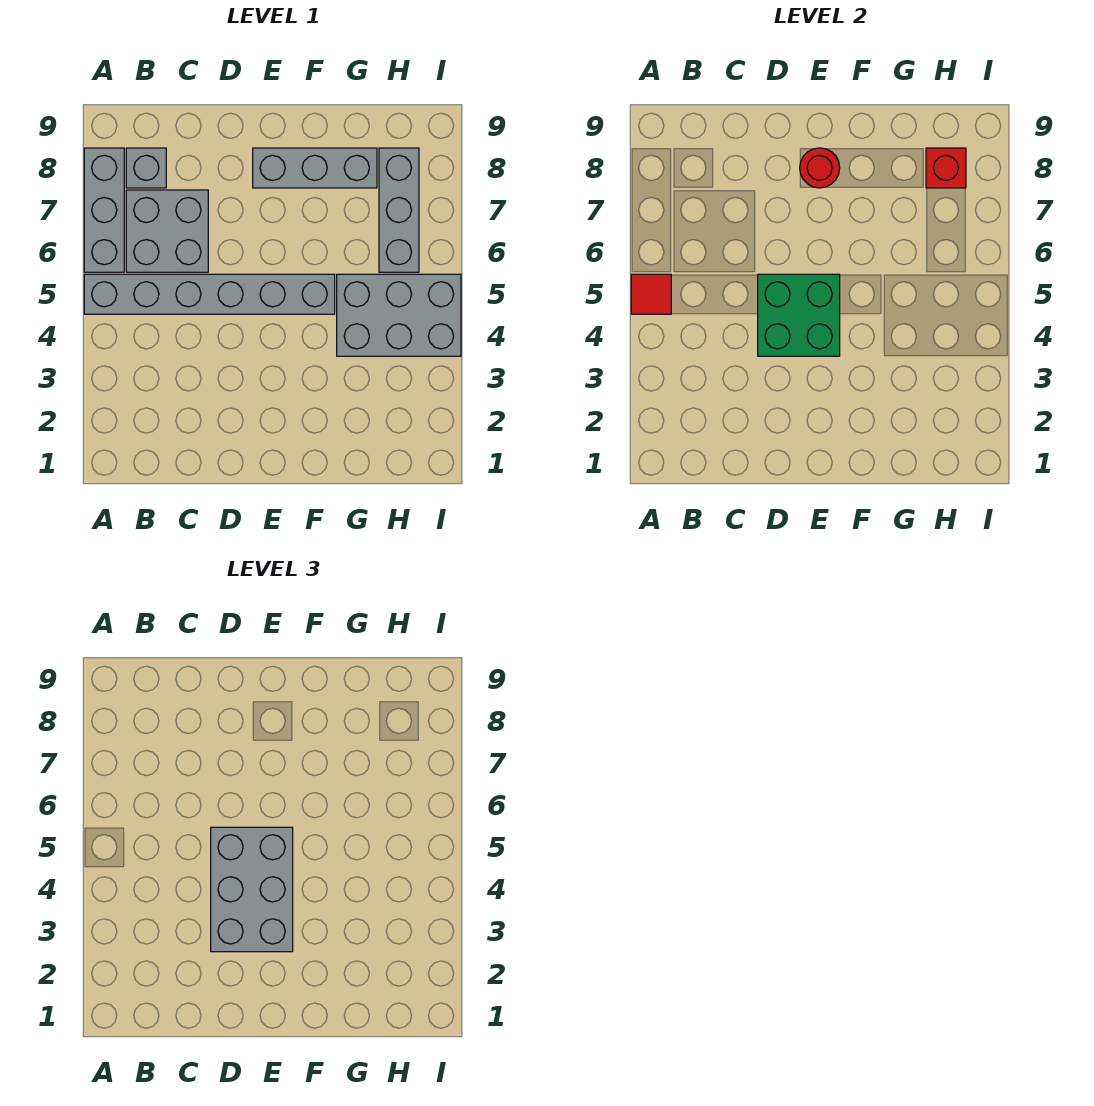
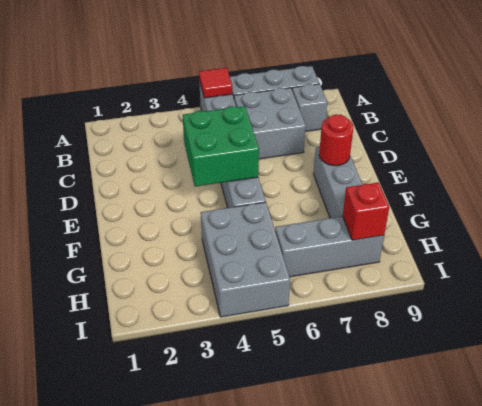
grey brick D3:E5 level 3 -> none

